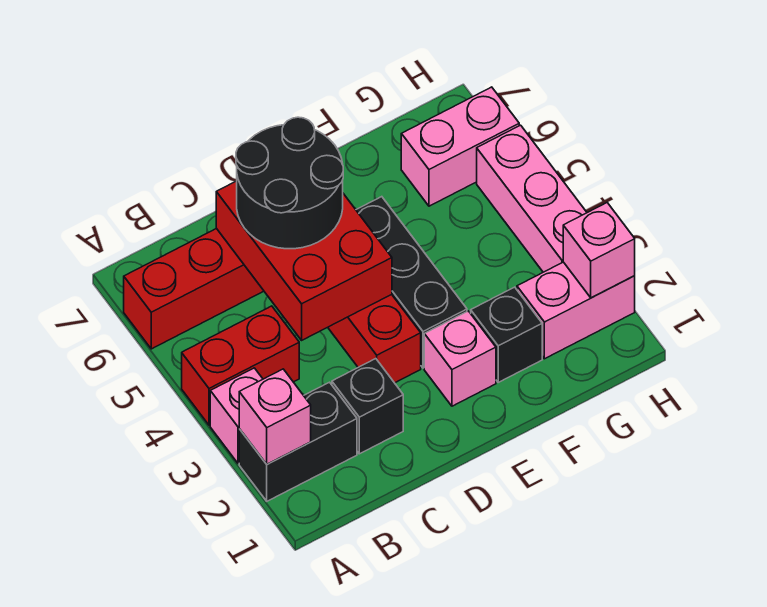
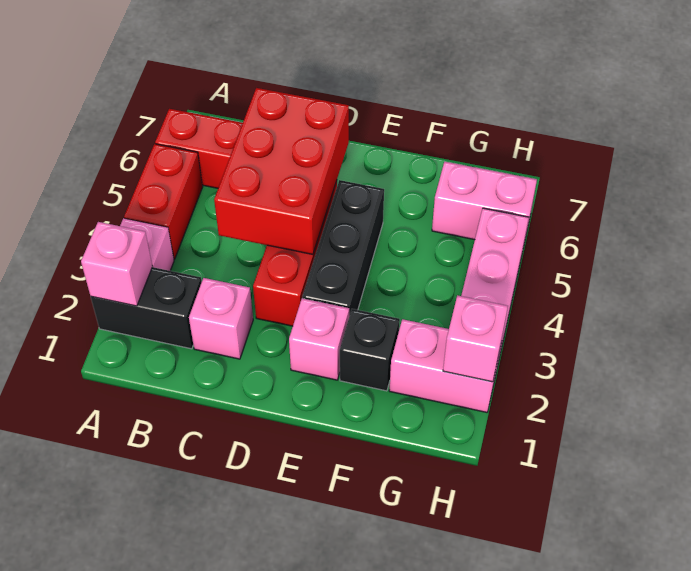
red brick A4:B4 level 1 -> red brick A4:A5 level 1
black brick C2 level 1 -> pink brick C2 level 1
black round brick C5:D6 level 3 -> none

